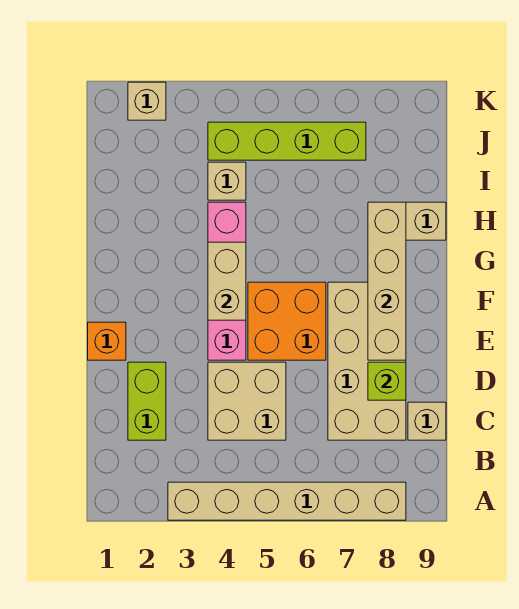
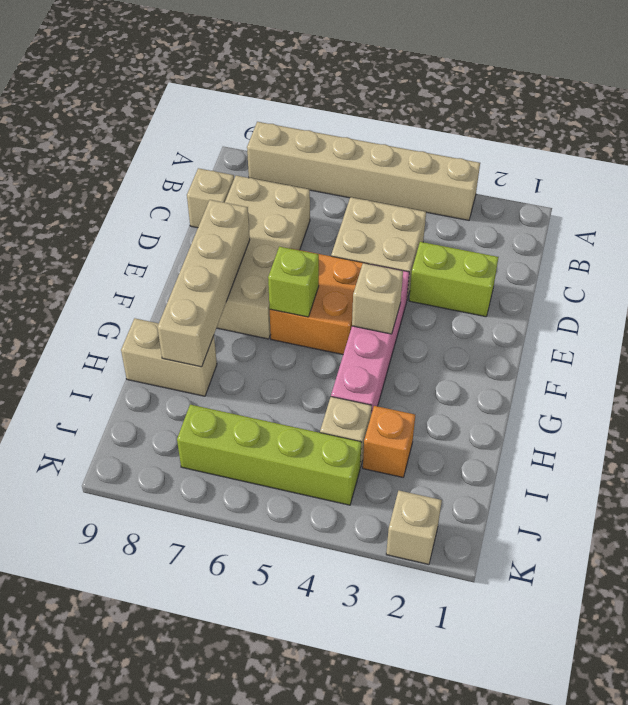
lime brick C2:D2 level 1 -> lime brick D2:D3 level 1
lime brick D8 level 2 -> lime brick F6 level 2
orange brick E1 level 1 -> orange brick I3 level 1
tan brick F4:G4 level 2 -> tan brick F4 level 2

